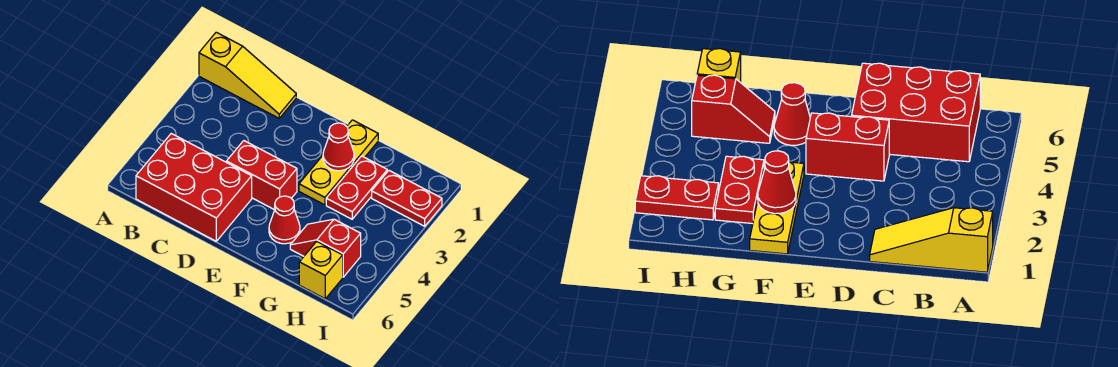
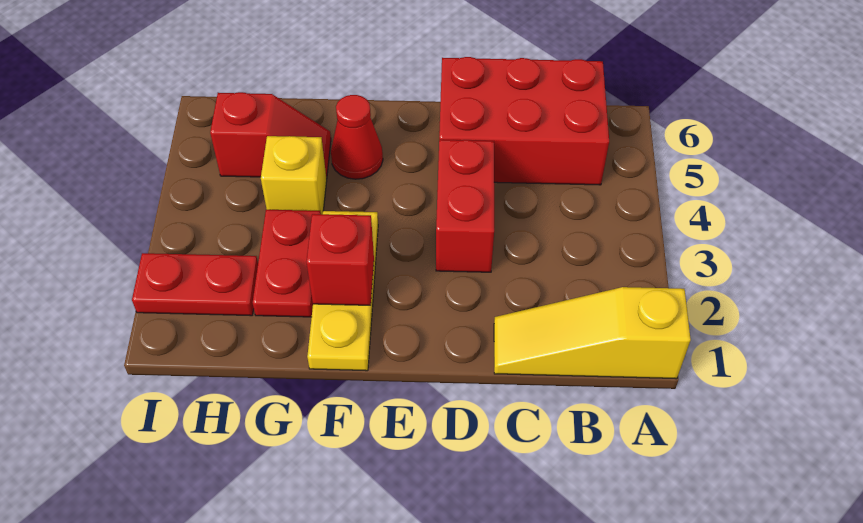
red brick D4:E4 level 1 -> red brick D3:D4 level 1
red cone F2 level 2 -> red brick F2 level 2
yellow brick H6 level 1 -> yellow brick G4 level 1

